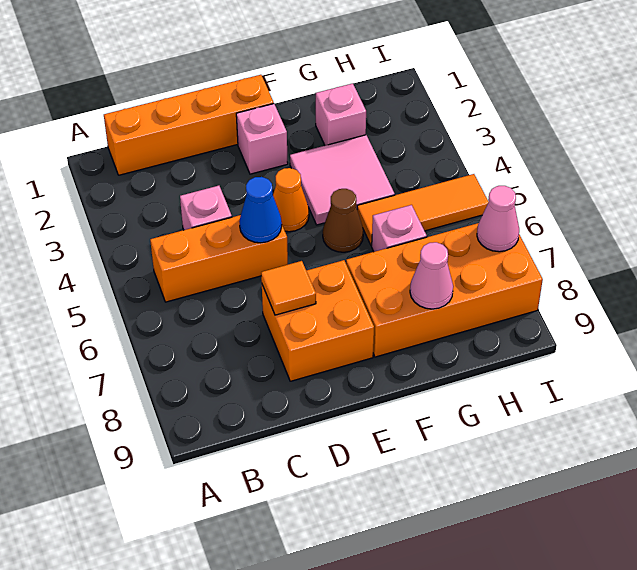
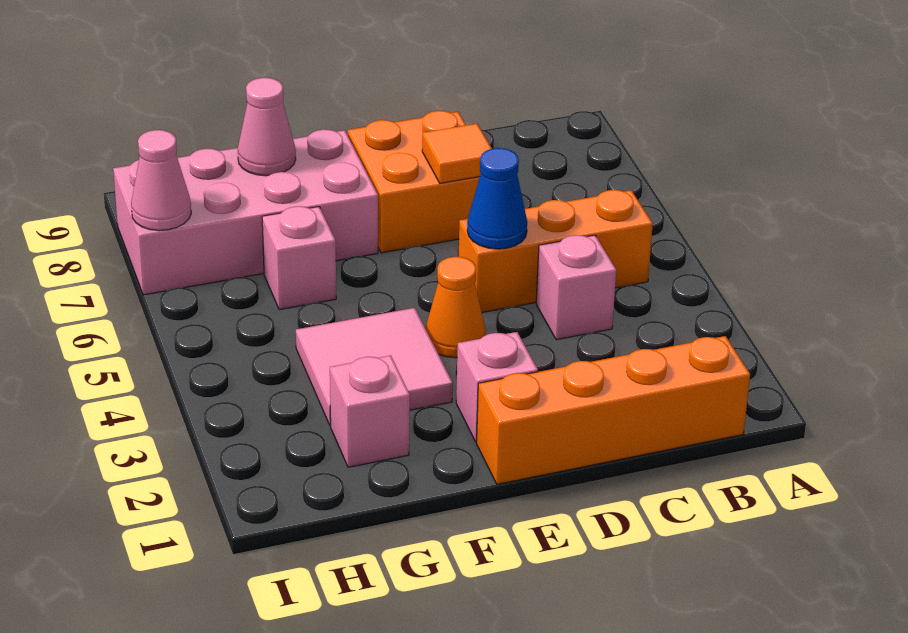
brown cone F5 level 1 -> none
orange brick F7:I8 level 1 -> pink brick F7:I8 level 1
orange tile G5:I5 level 1 -> none

